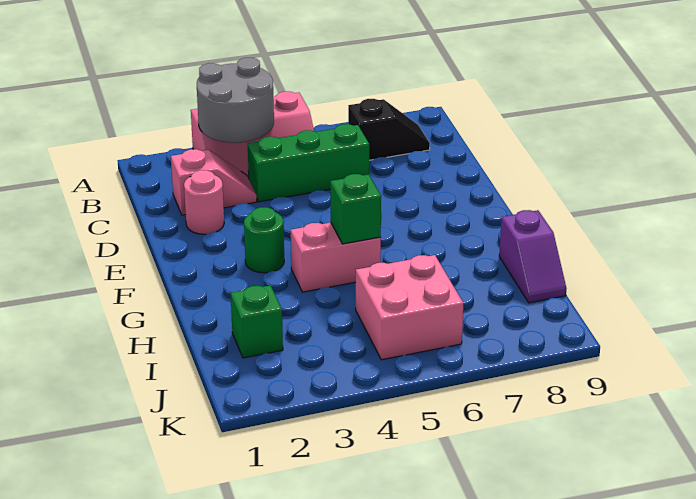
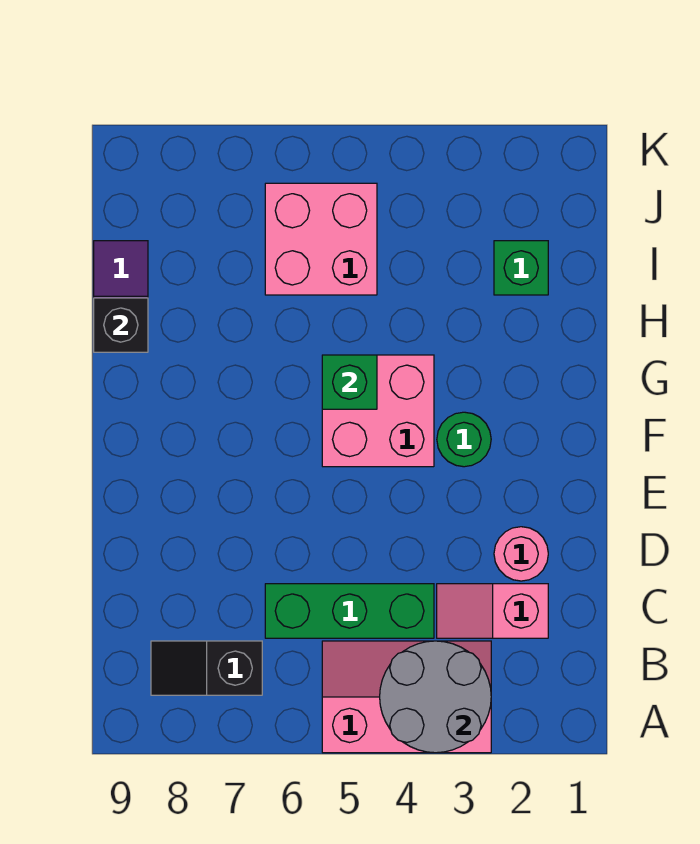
pink brick G4:G5 level 1 -> pink brick F4:G5 level 1
none -> black brick H9 level 2

